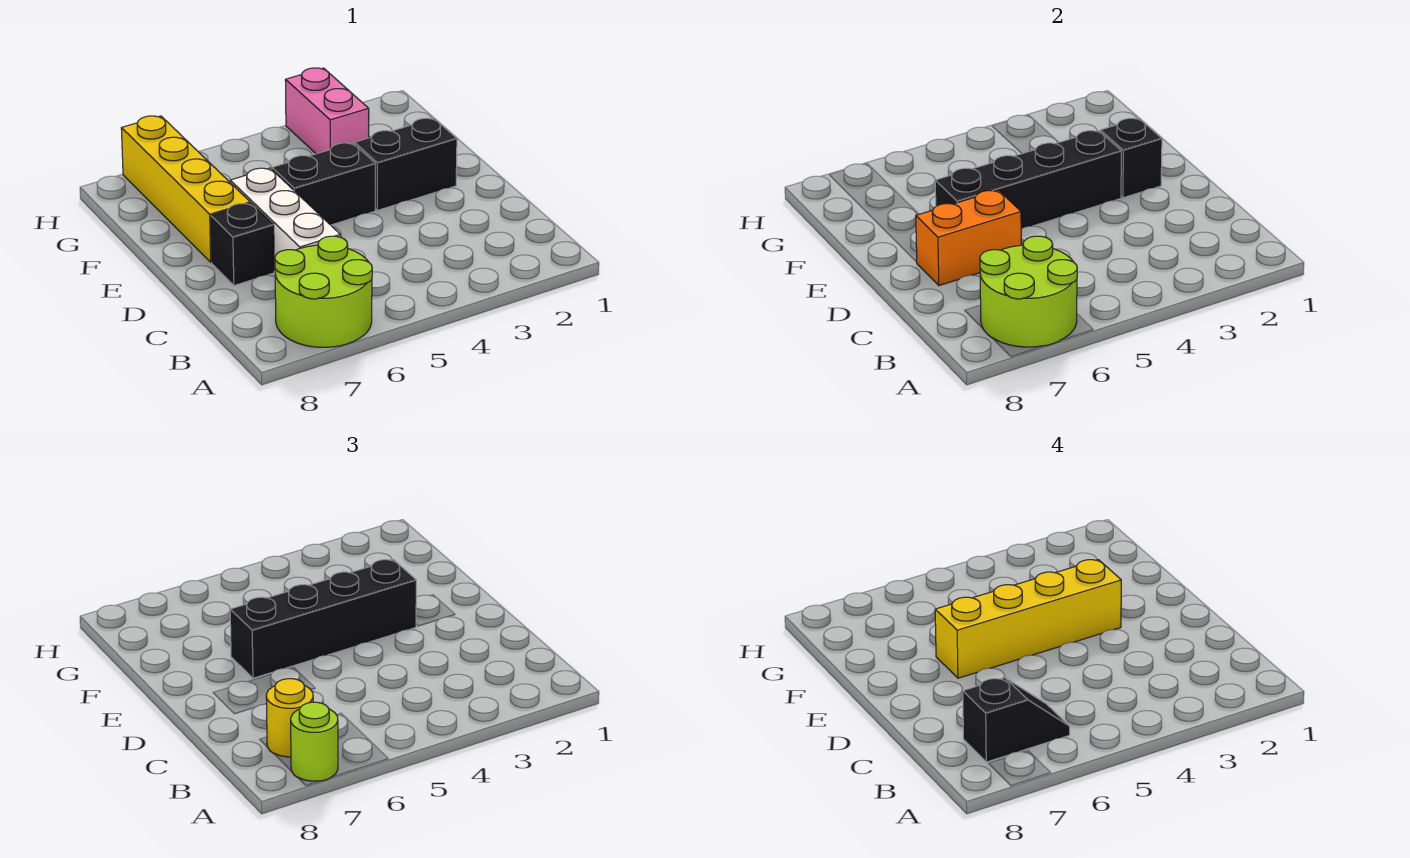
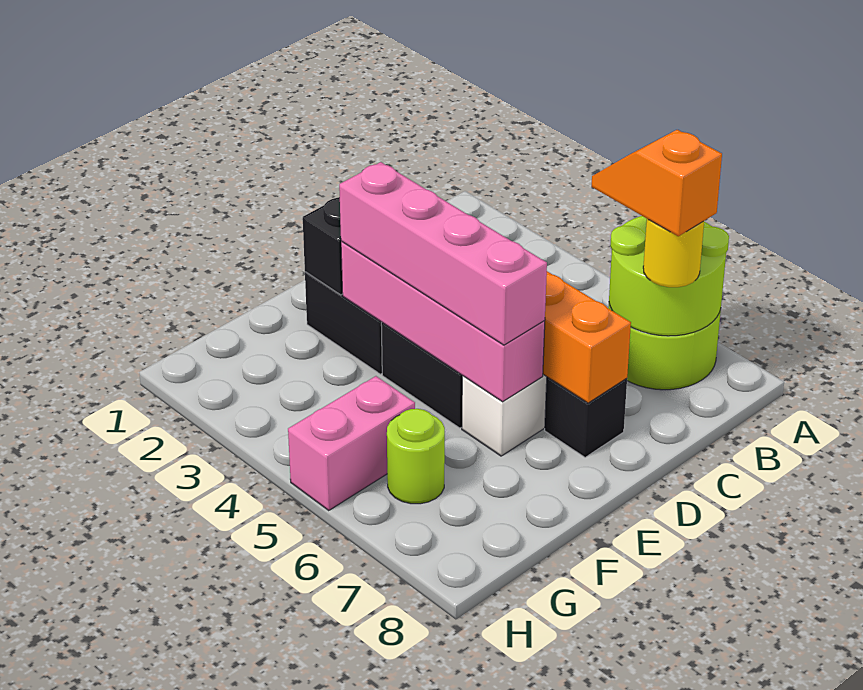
lime round brick A7 level 3 -> lime round brick G6 level 1
black slope B6:B7 level 4 top 7 -> orange slope B6:B7 level 4 top 7
black brick E3:E6 level 2 -> pink brick E3:E6 level 2
black brick E3:E6 level 3 -> pink brick E3:E6 level 3
yellow brick E3:E6 level 4 -> none
yellow brick E7:H7 level 1 -> none
pink brick G3:H3 level 1 -> pink brick G5:H5 level 1

